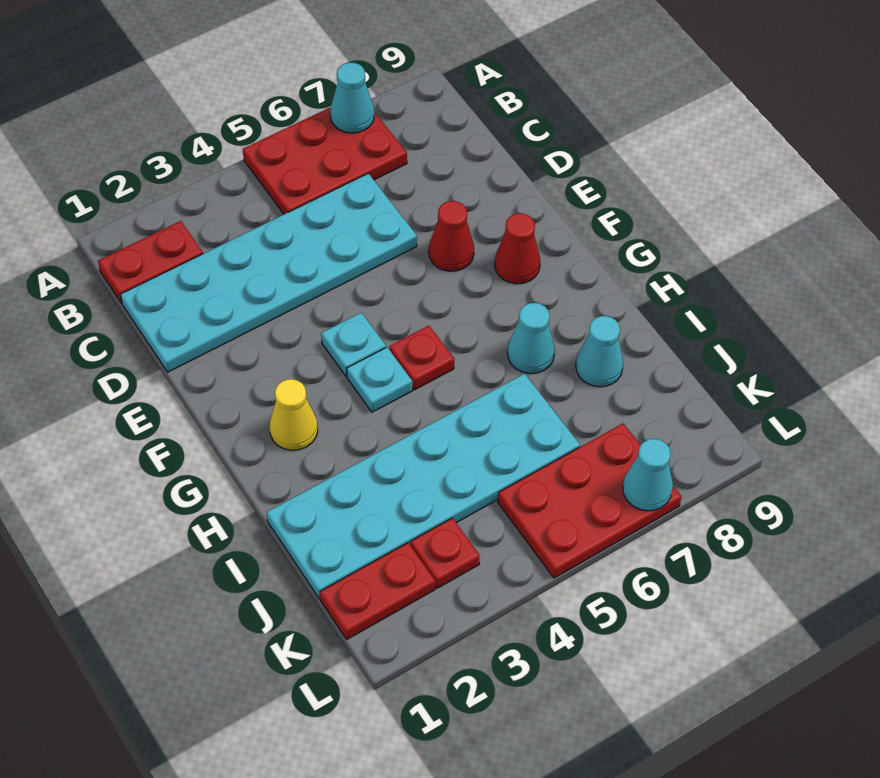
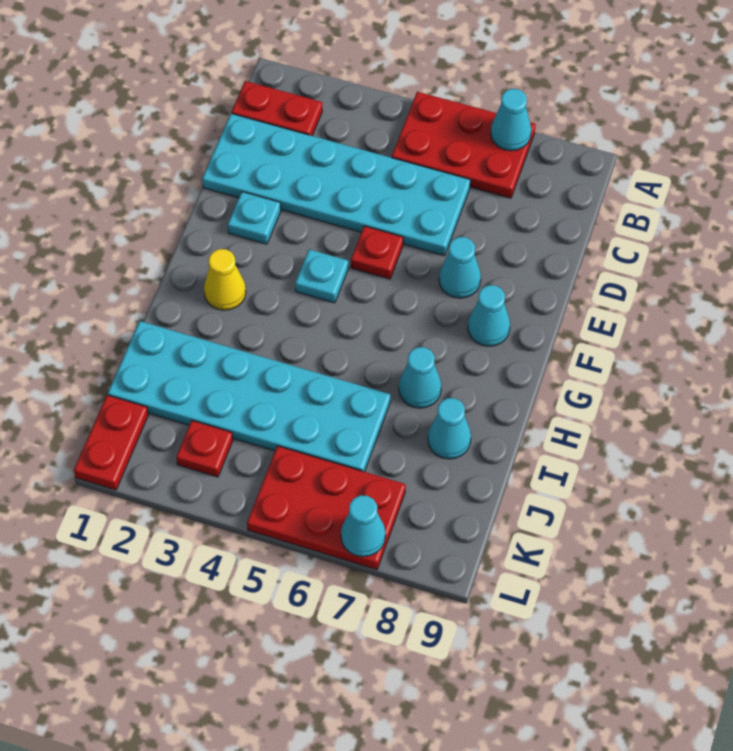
red cone E7 level 1 -> cyan cone E7 level 1
red cone F8 level 1 -> cyan cone F8 level 1
cyan plate G4 level 1 -> cyan plate E2 level 1
red plate G5 level 1 -> red plate E5 level 1
red plate K1:K2 level 1 -> red plate K1:L1 level 1

